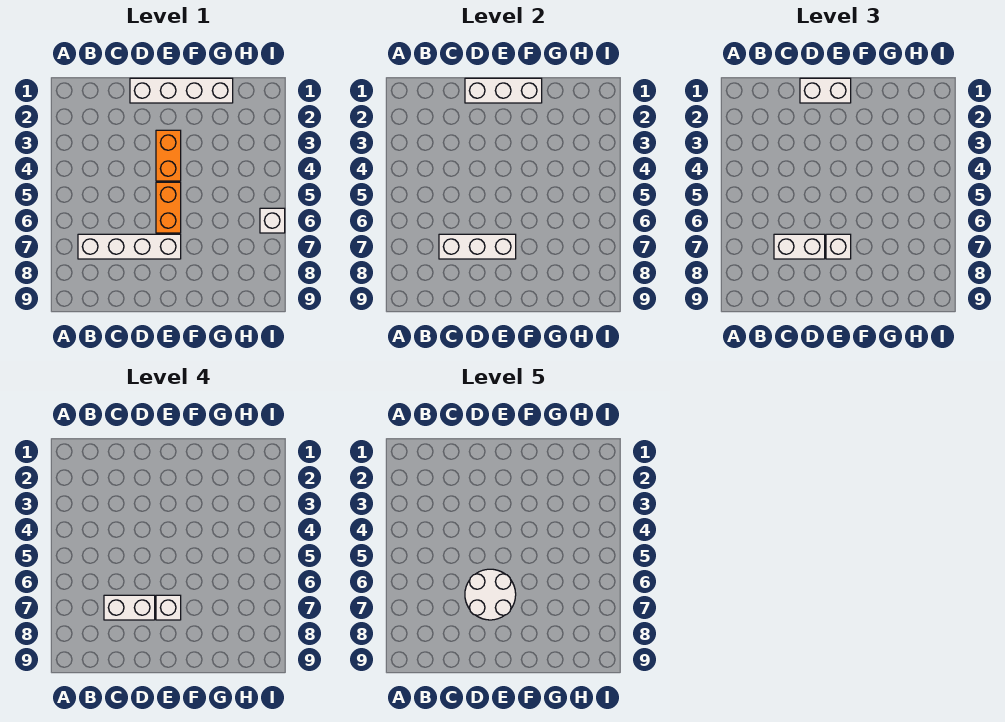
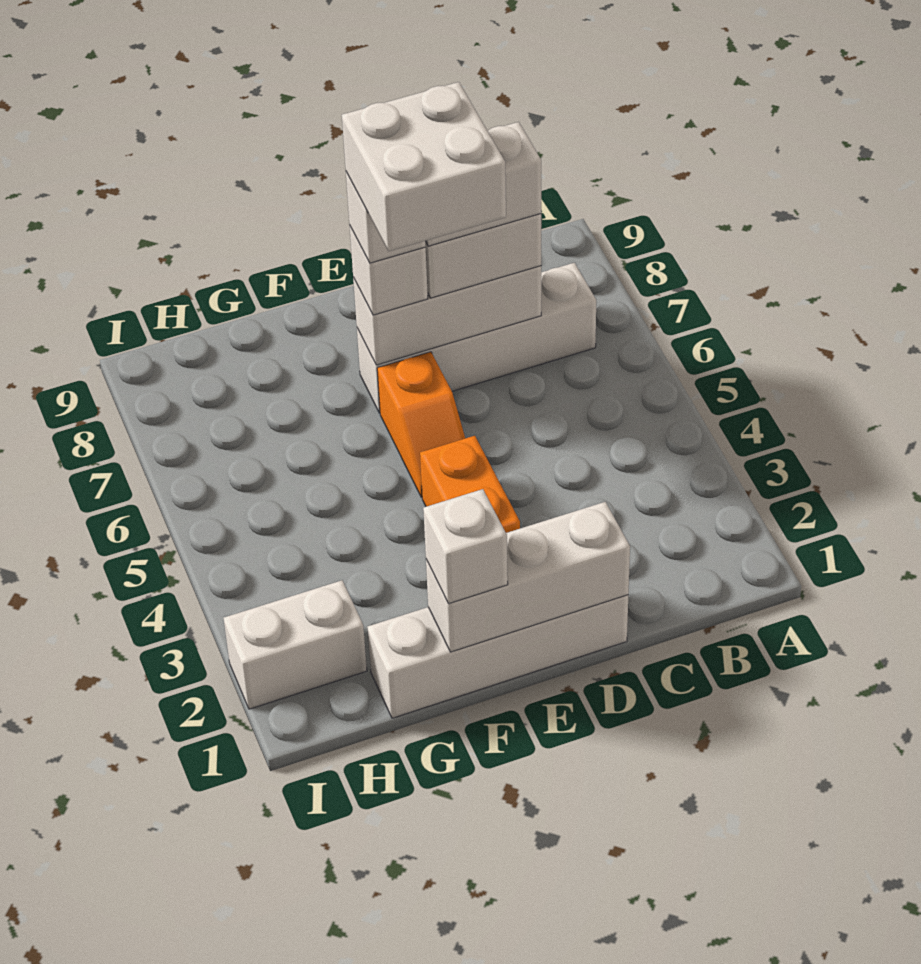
white brick D1:E1 level 3 -> white brick H2:I2 level 1
white round brick D6:E7 level 5 -> white brick D6:E7 level 5
orange brick E5:E6 level 1 -> orange slope E5:E6 level 1 top 6
white brick I6 level 1 -> white brick F1 level 3

